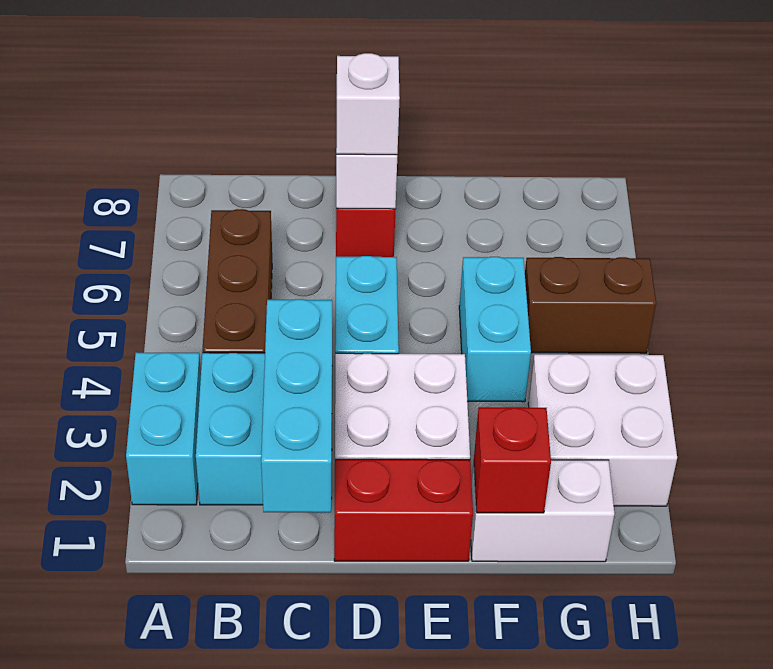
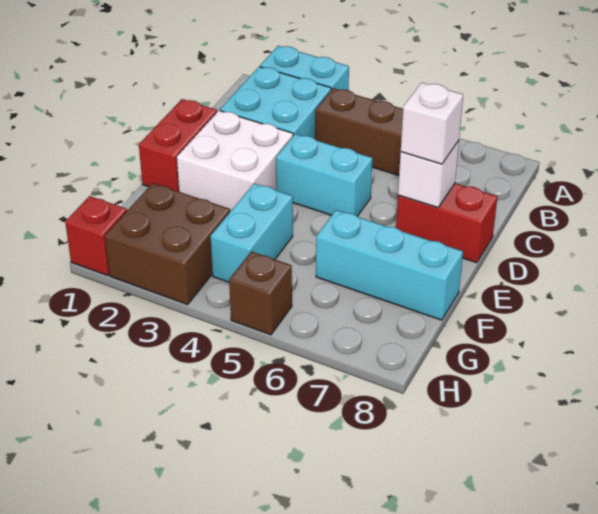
cyan brick C1:C3 level 2 -> cyan brick F6:F8 level 1
white brick F1:G1 level 1 -> none
red brick F1 level 2 -> red brick H1 level 1
cyan brick F4:F5 level 1 -> cyan brick F4:G4 level 1
white brick G2:H3 level 1 -> brown brick G2:H3 level 1
brown brick G5:H5 level 1 -> brown brick H5 level 1

